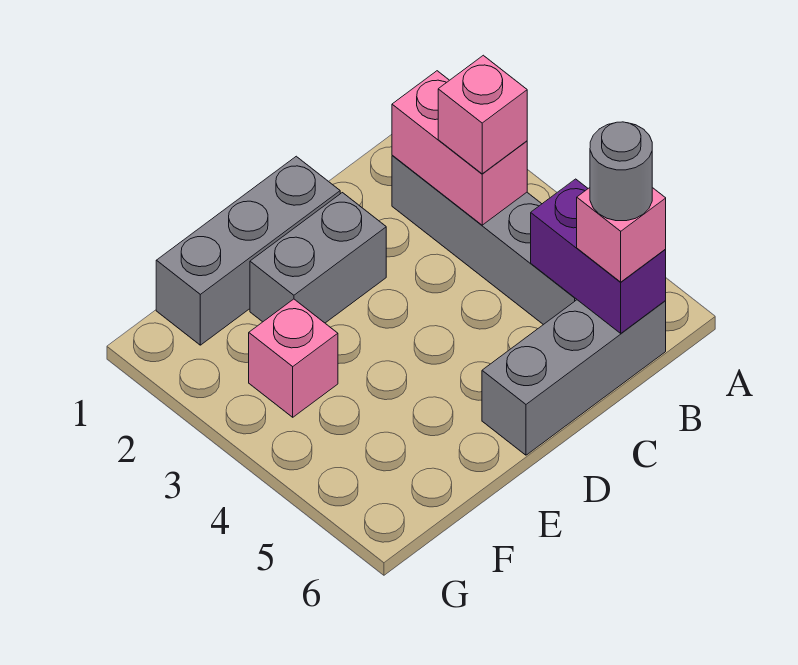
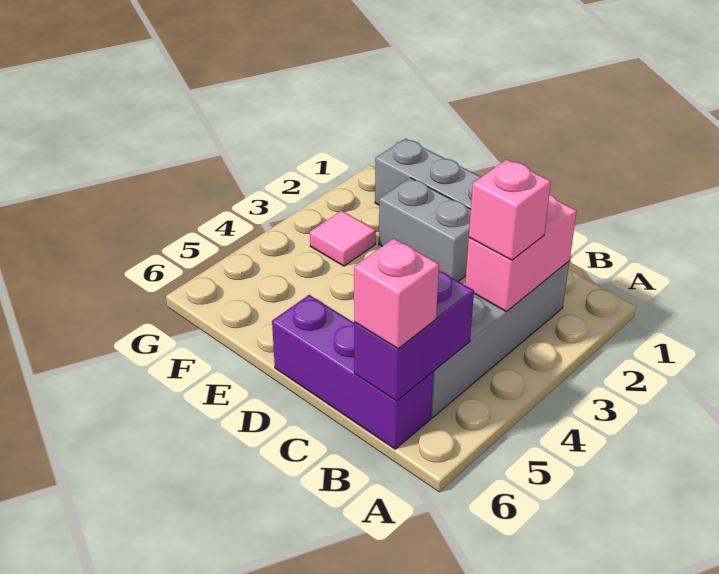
grey brick B6:D6 level 1 -> purple brick B6:D6 level 1
grey round brick B6 level 4 -> none
pink brick F3 level 1 -> pink tile F3 level 1

